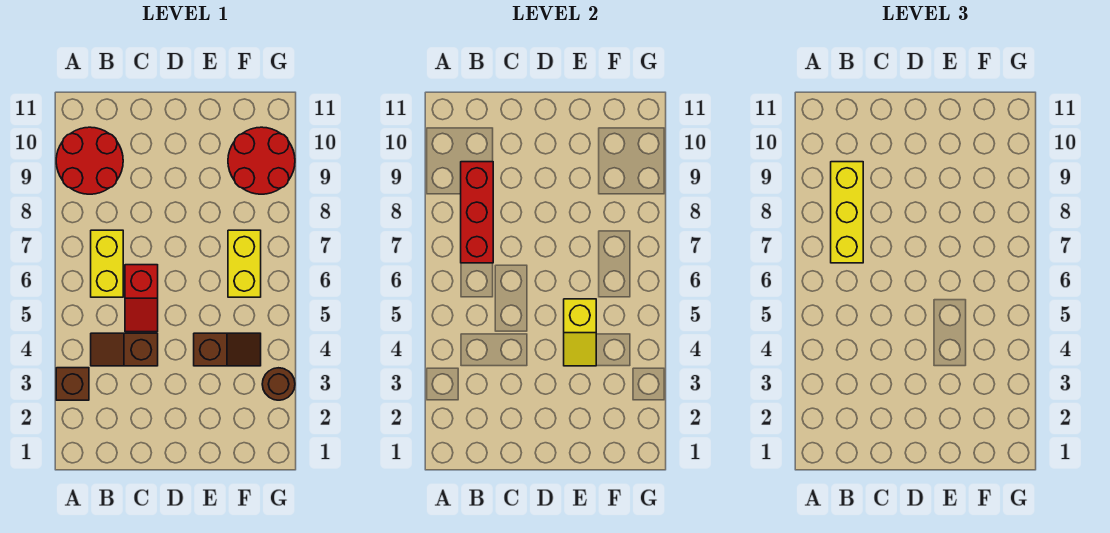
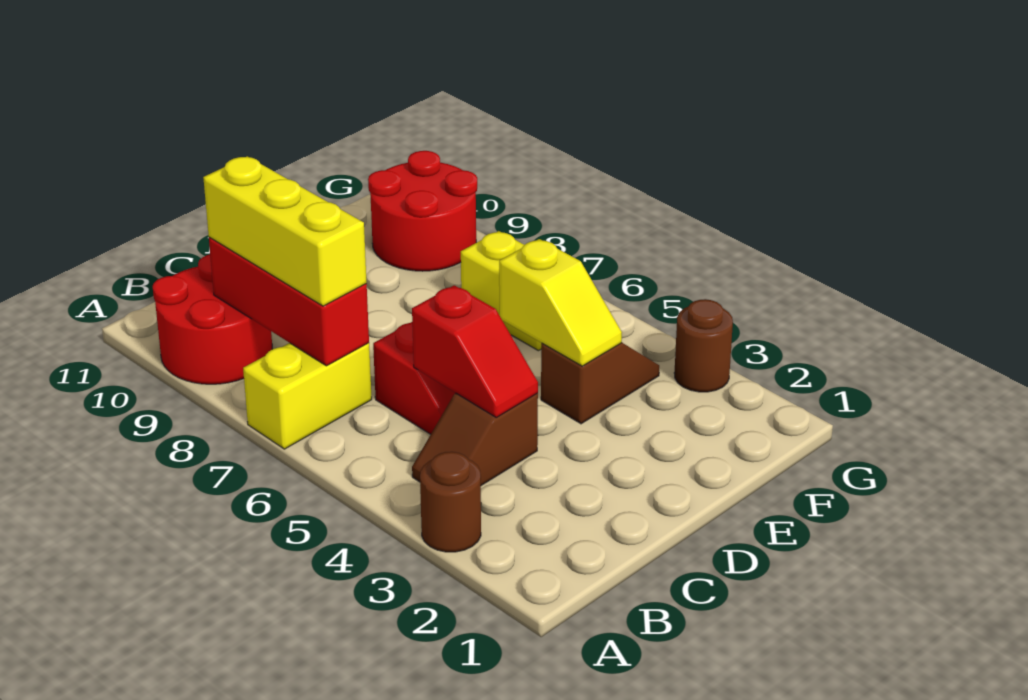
brown brick A3 level 1 -> brown round brick A3 level 1
yellow brick B6:B7 level 1 -> yellow brick A7:B7 level 1
none -> red slope C4:C5 level 2 top 5

